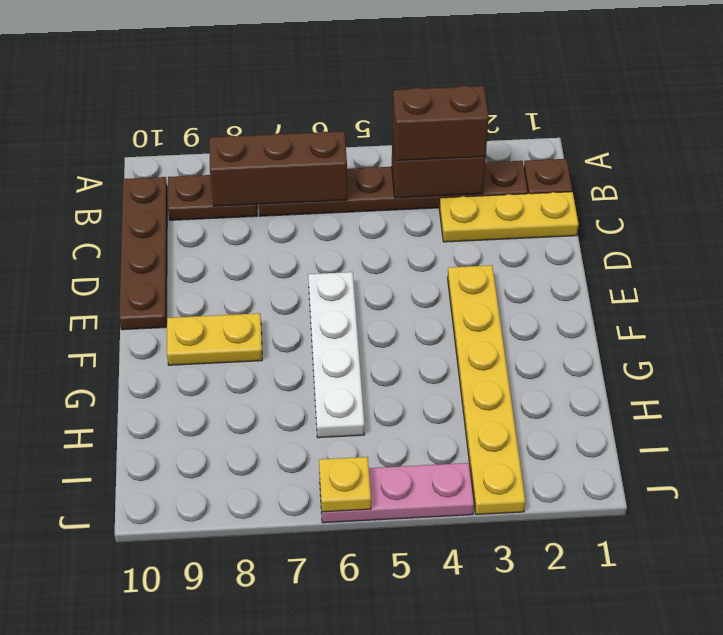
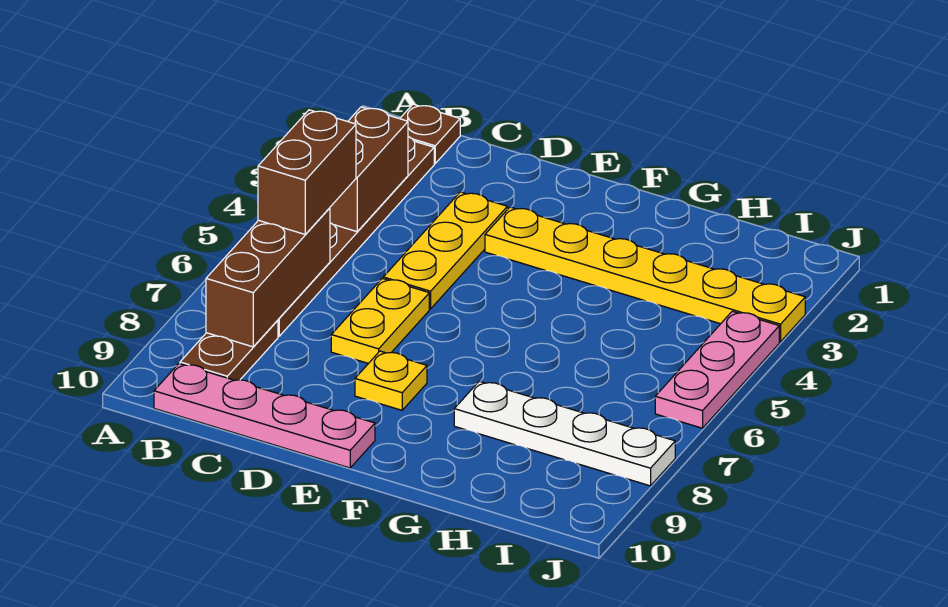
brown brick B3:B4 level 3 -> brown brick B5:B6 level 3
brown plate B10:E10 level 1 -> pink plate B10:E10 level 1
yellow plate C1:C3 level 1 -> yellow plate D3:D5 level 1
white plate E6:H6 level 1 -> white plate G8:J8 level 1
yellow plate F8:F9 level 1 -> yellow plate D6:D7 level 1
yellow plate J6 level 2 -> yellow plate E8 level 1

